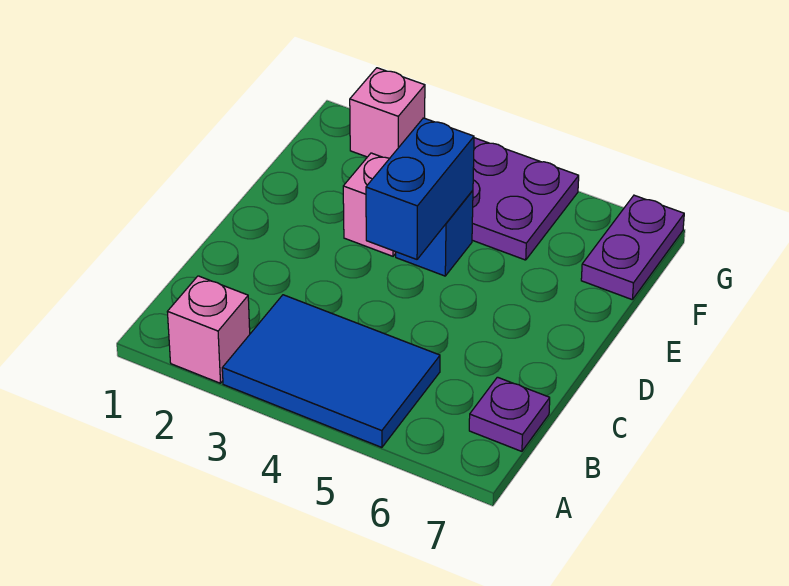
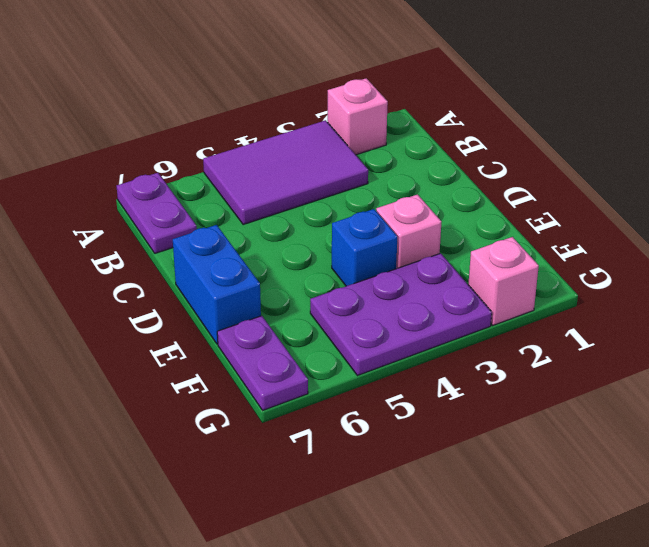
blue tile A3:B5 level 1 -> purple tile A3:B5 level 1
purple plate B7 level 1 -> purple plate A7:B7 level 1
blue brick D4:E4 level 2 -> blue brick D7:E7 level 1

